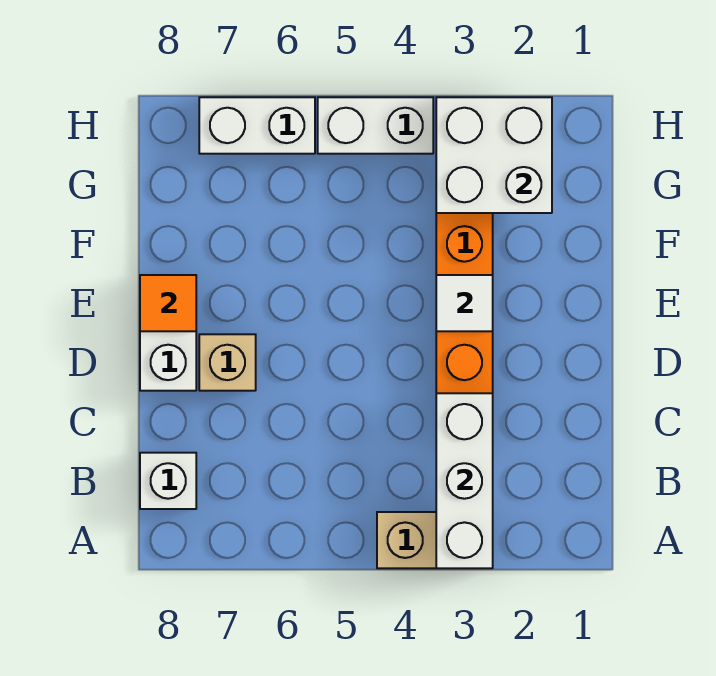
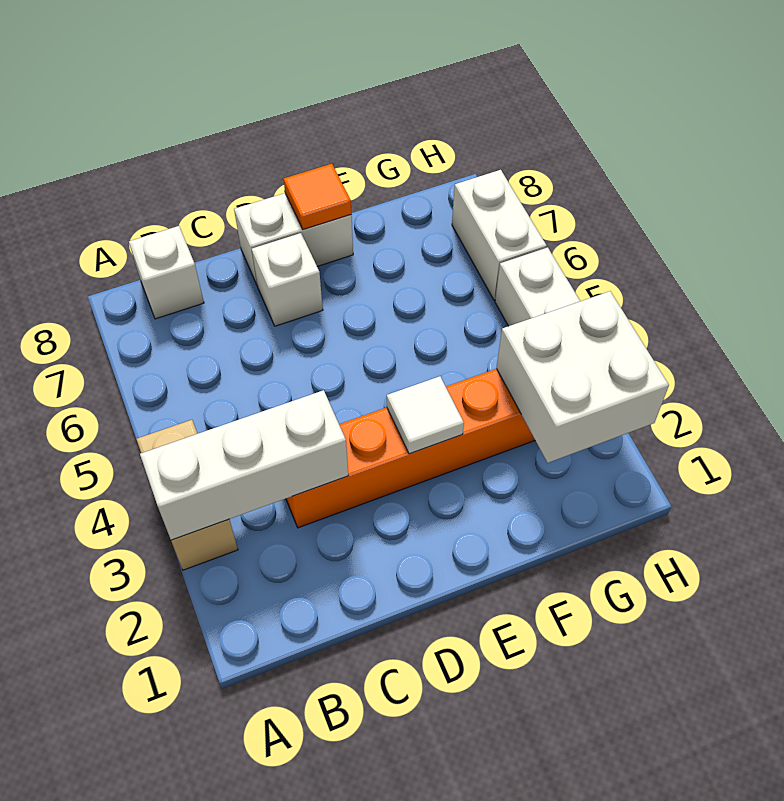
tan brick D7 level 1 -> white brick D7 level 1

